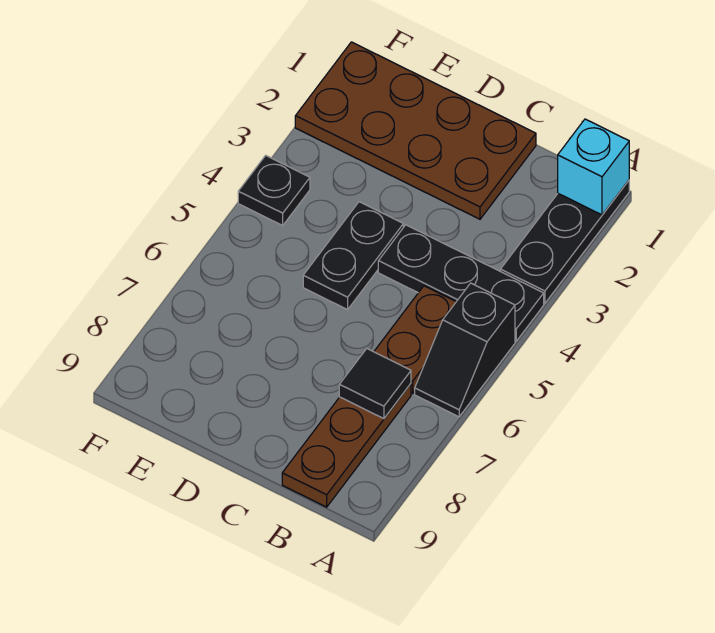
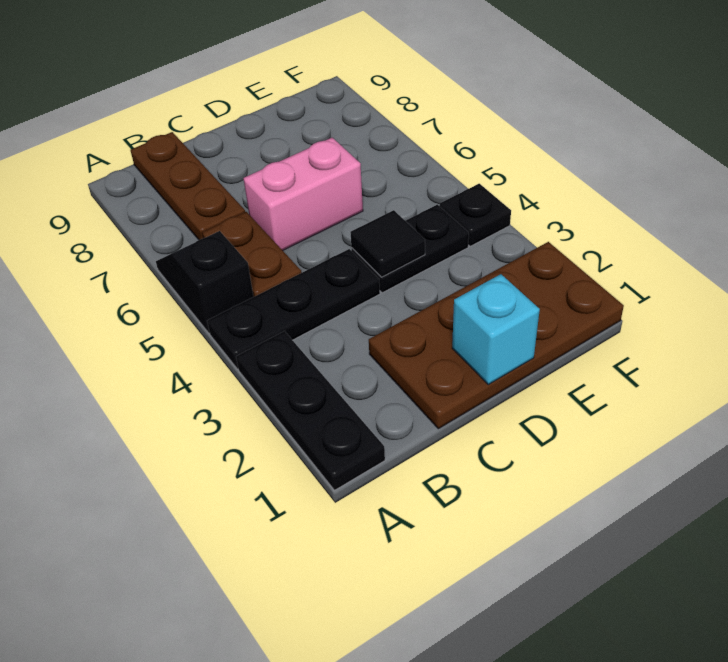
cyan brick A1 level 2 -> cyan brick D1 level 2
black tile B7 level 2 -> black tile D4 level 2
none -> pink brick C6:D6 level 1
black plate D4:D5 level 1 -> black plate D4:E4 level 1

